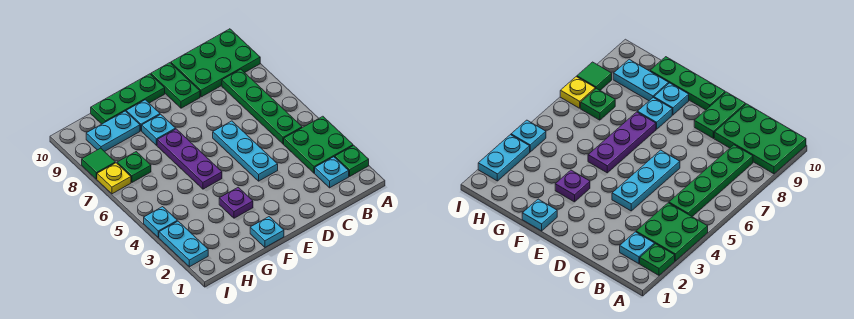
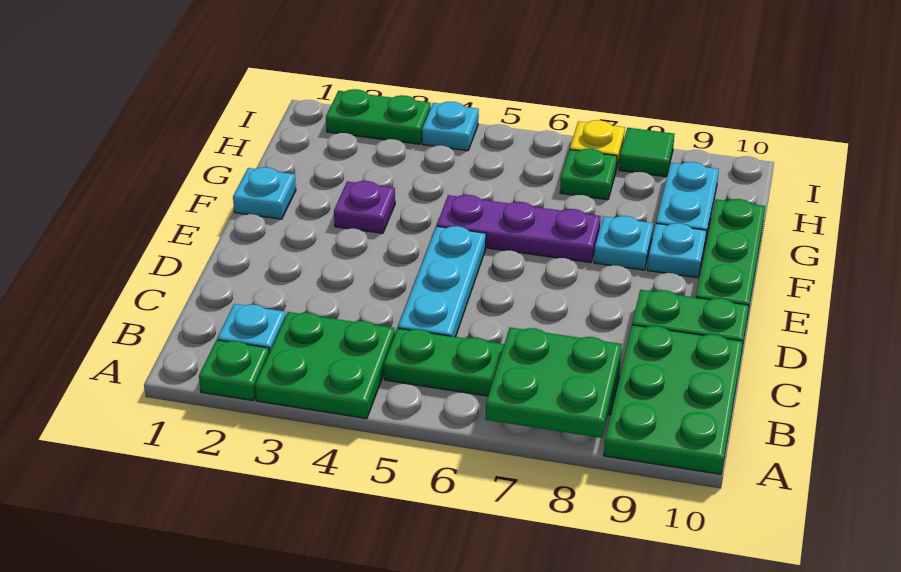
none -> green plate A7:B8 level 2
cyan plate D4:D6 level 1 -> cyan plate C5:E5 level 1
cyan plate I2:I3 level 1 -> green plate I2:I3 level 1

